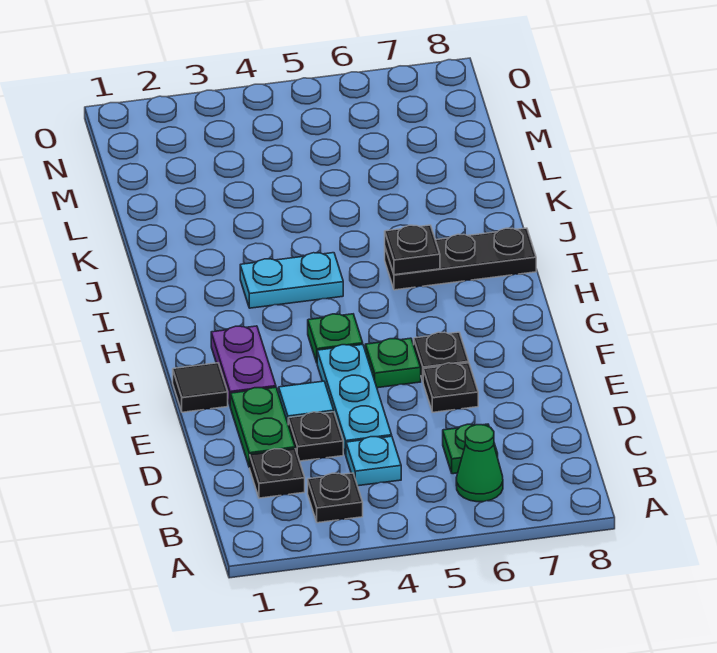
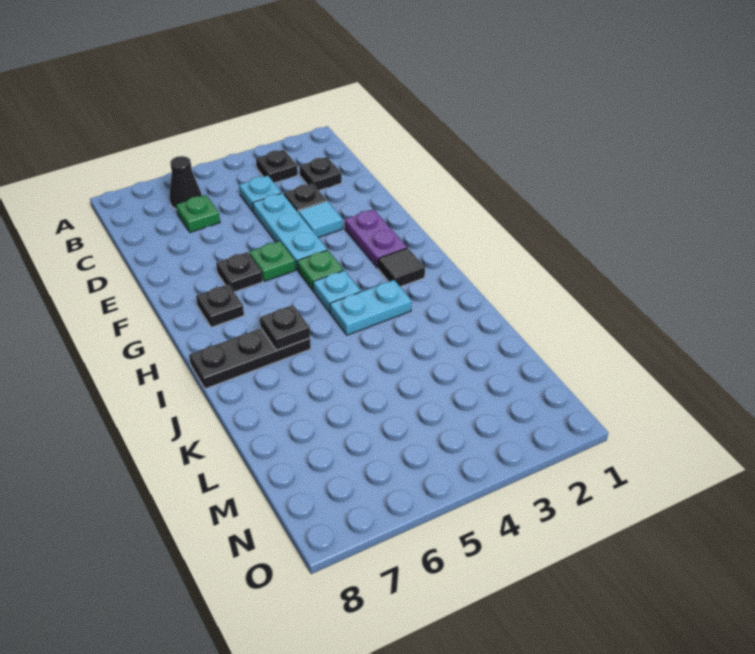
green cone B6 level 1 -> black cone B6 level 1
green plate D2:E2 level 1 -> none
black plate E6 level 1 -> black plate G7 level 1
black tile F1 level 1 -> black tile H2 level 1
none -> cyan plate H4 level 1

